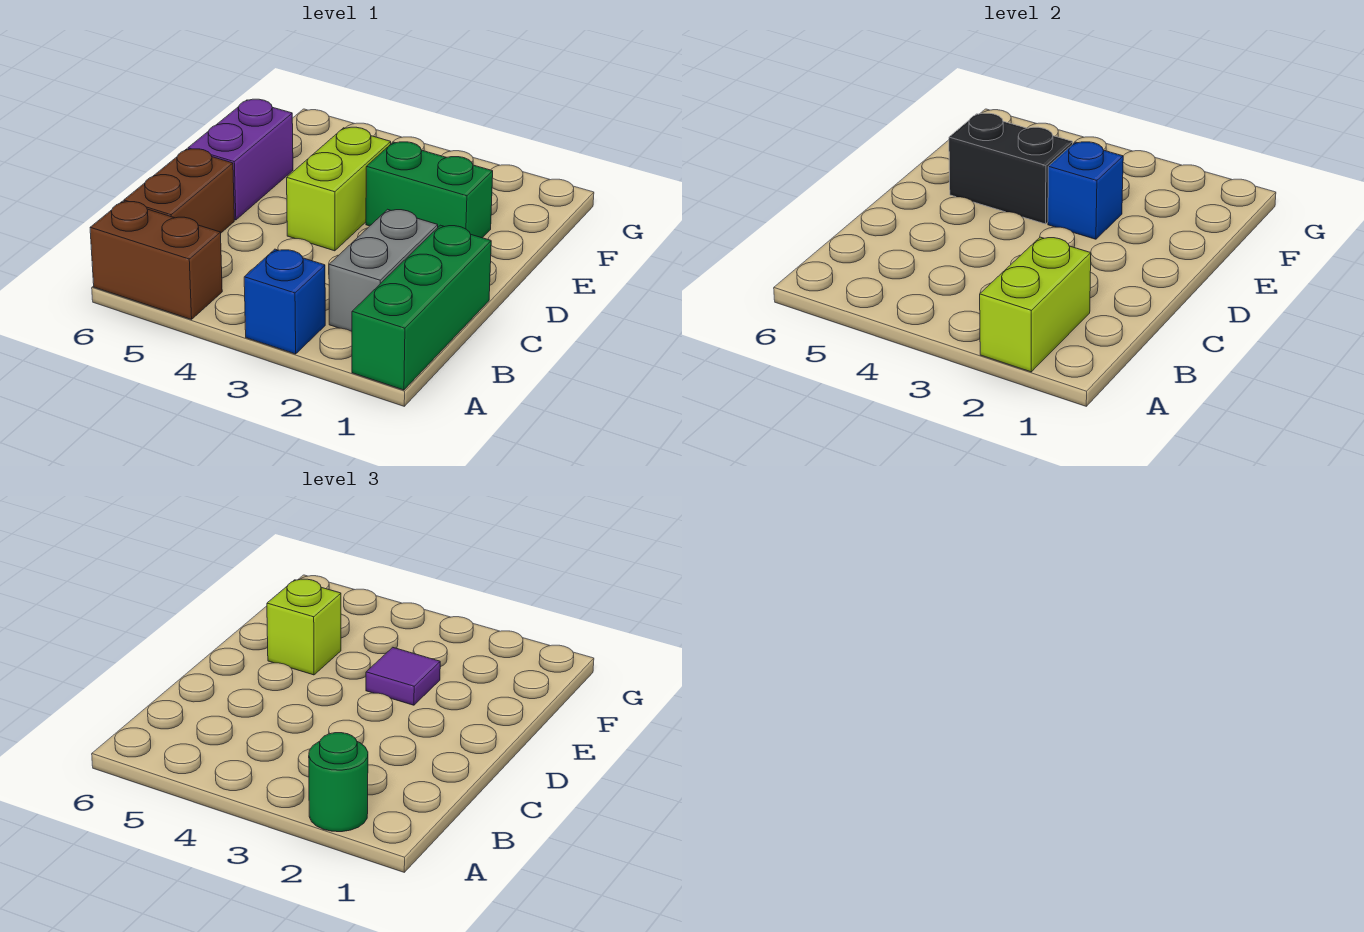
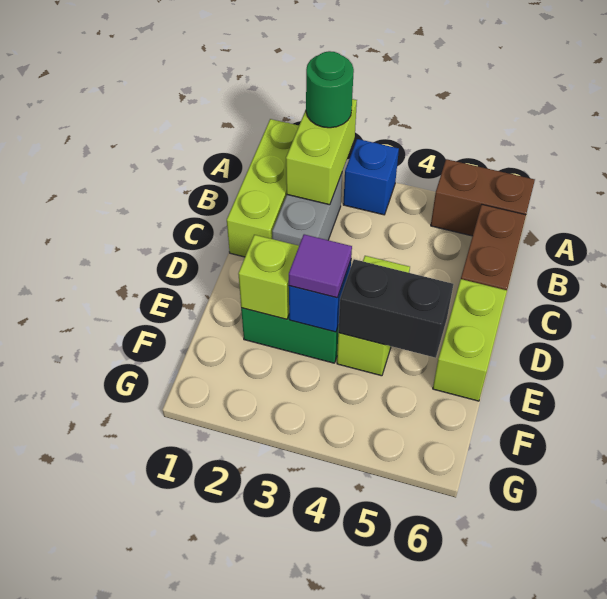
green brick A1:C1 level 1 -> lime brick A1:C1 level 1
purple brick D6:E6 level 1 -> lime brick D6:E6 level 1
lime brick E5 level 3 -> lime brick E2 level 2

